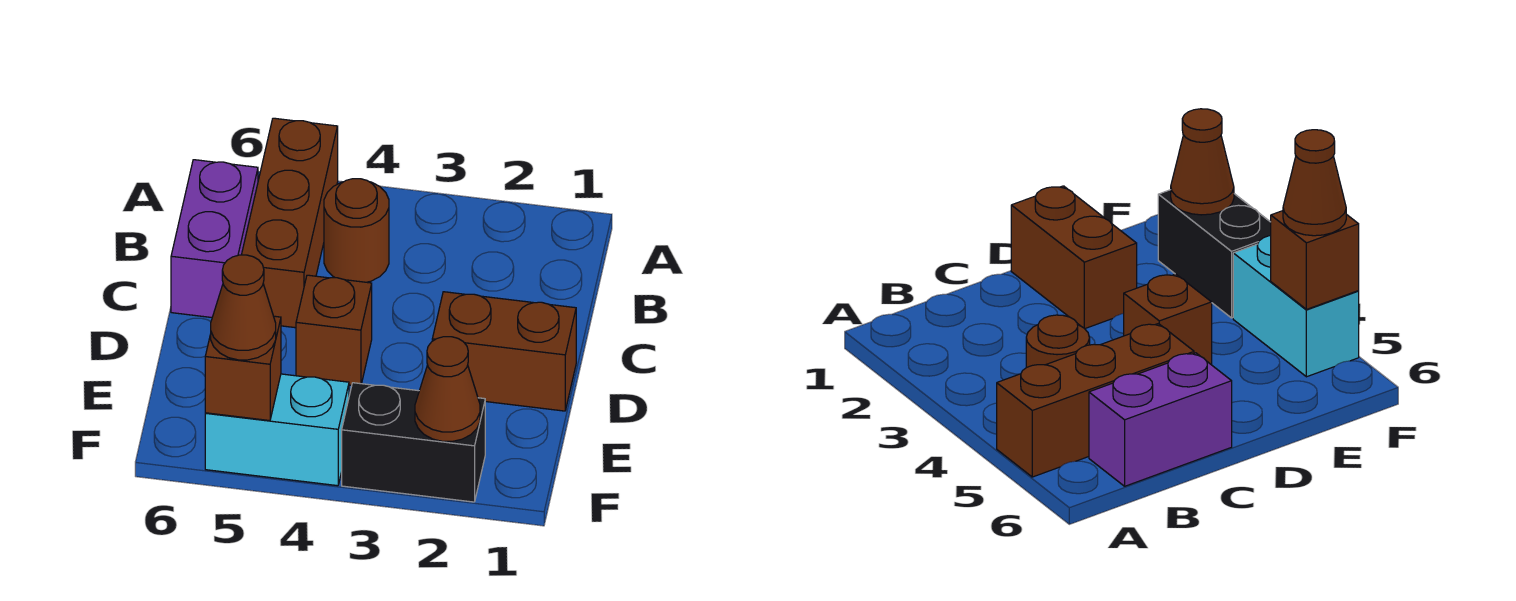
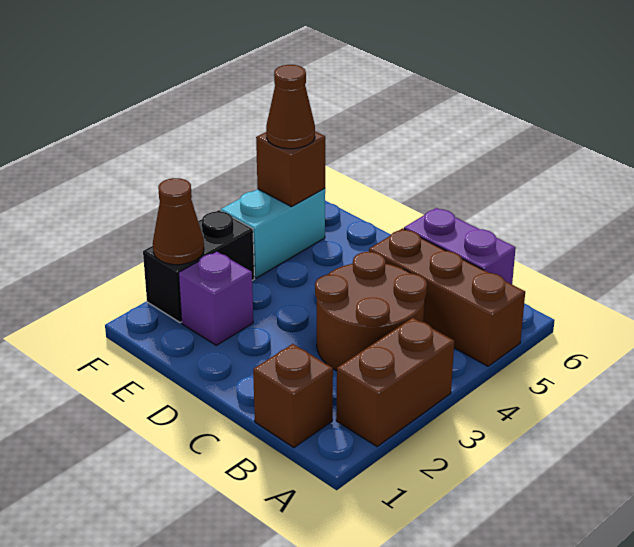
brown round brick B4 level 1 -> brown round brick B3:C4 level 1
brown brick D1:D2 level 1 -> brown brick A2:A3 level 1
brown brick D4 level 1 -> brown brick B1 level 1
none -> purple brick E2 level 1

